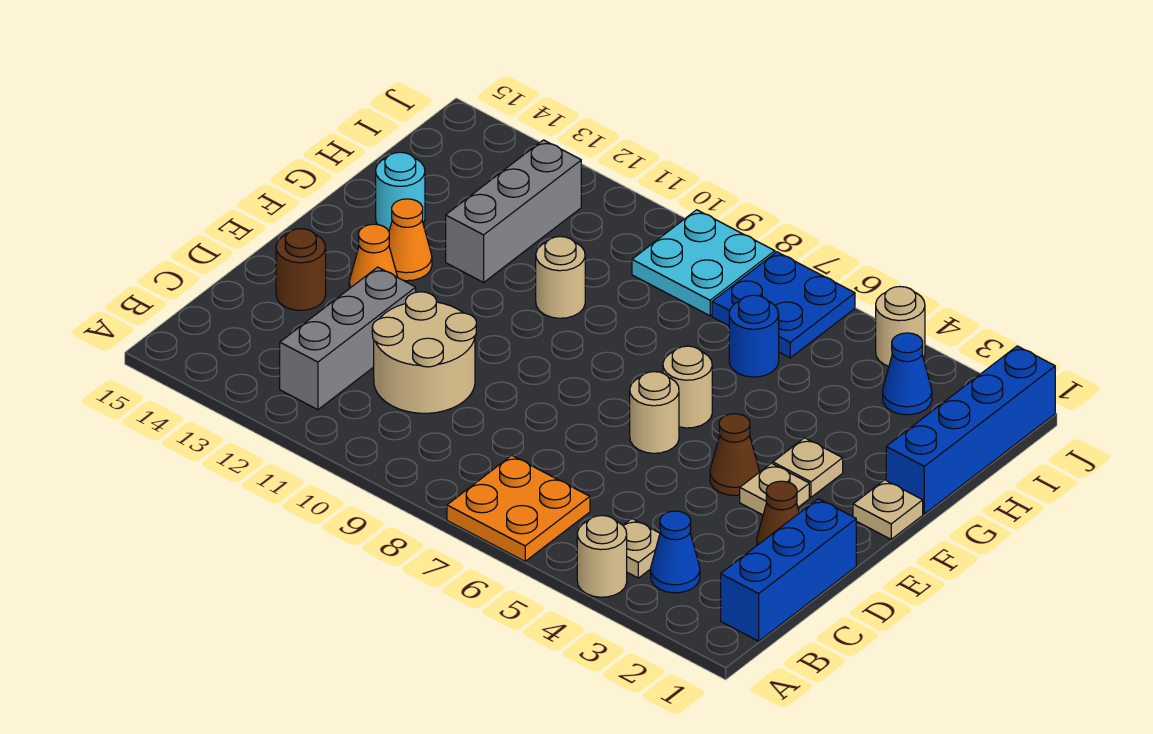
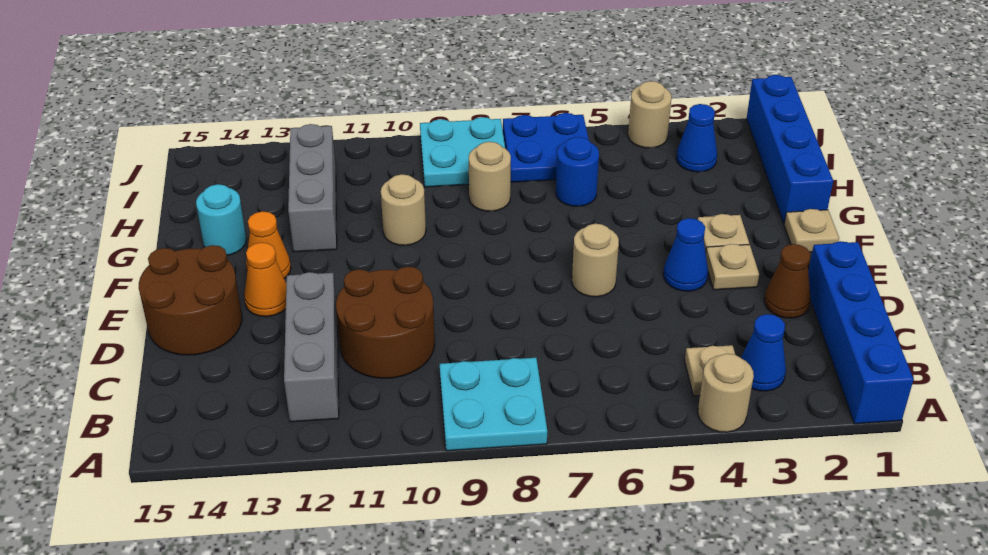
orange plate A6:B7 level 1 -> none
none -> cyan plate A8:B9 level 1
blue brick B1:D1 level 1 -> blue brick A1:D1 level 1
tan round brick C10:D11 level 1 -> brown round brick C10:D11 level 1
brown round brick D14 level 1 -> brown round brick D14:E15 level 1
brown cone E4 level 1 -> blue cone E4 level 1
tan round brick F6 level 1 -> tan round brick H8 level 1

